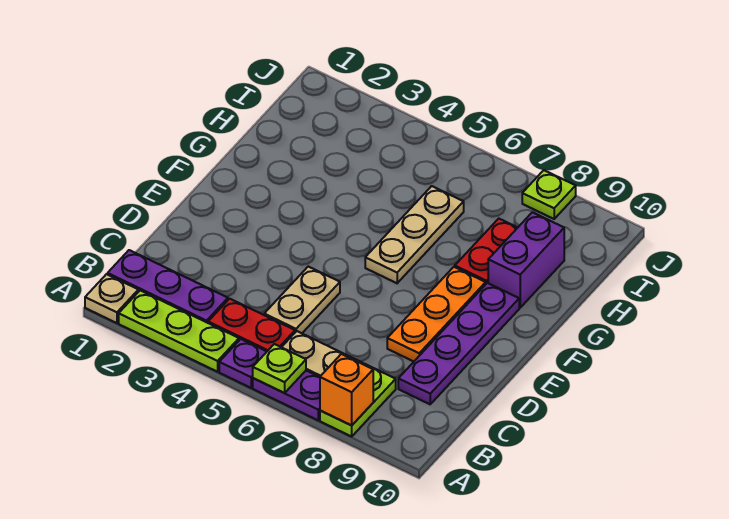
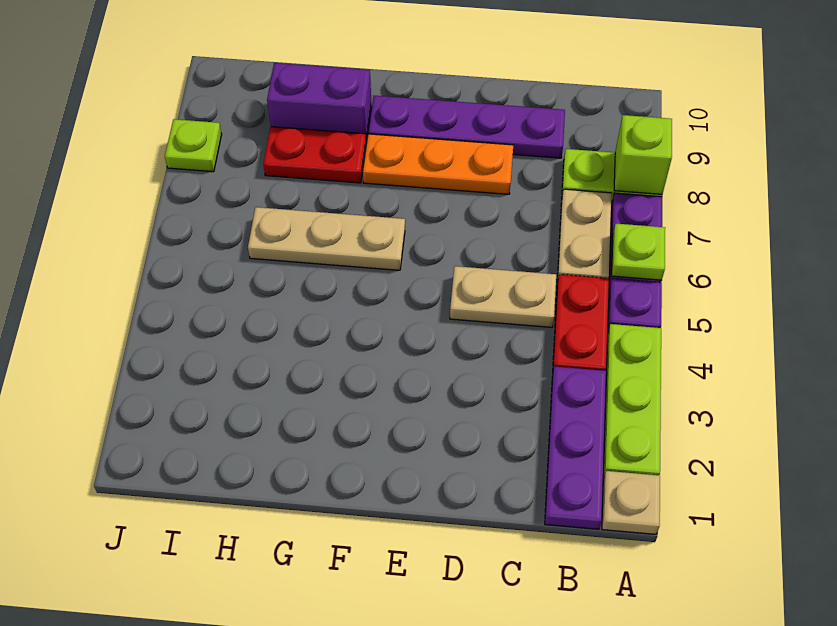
orange brick A8 level 2 -> lime brick A8 level 2

